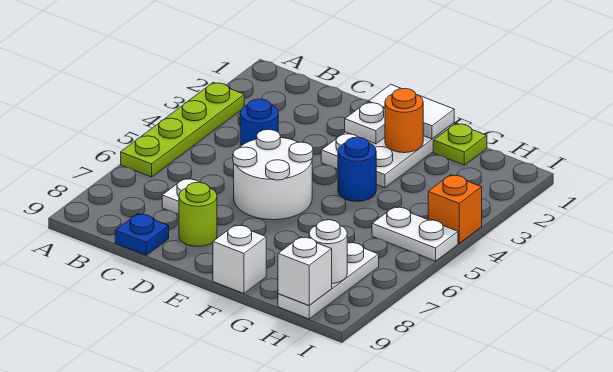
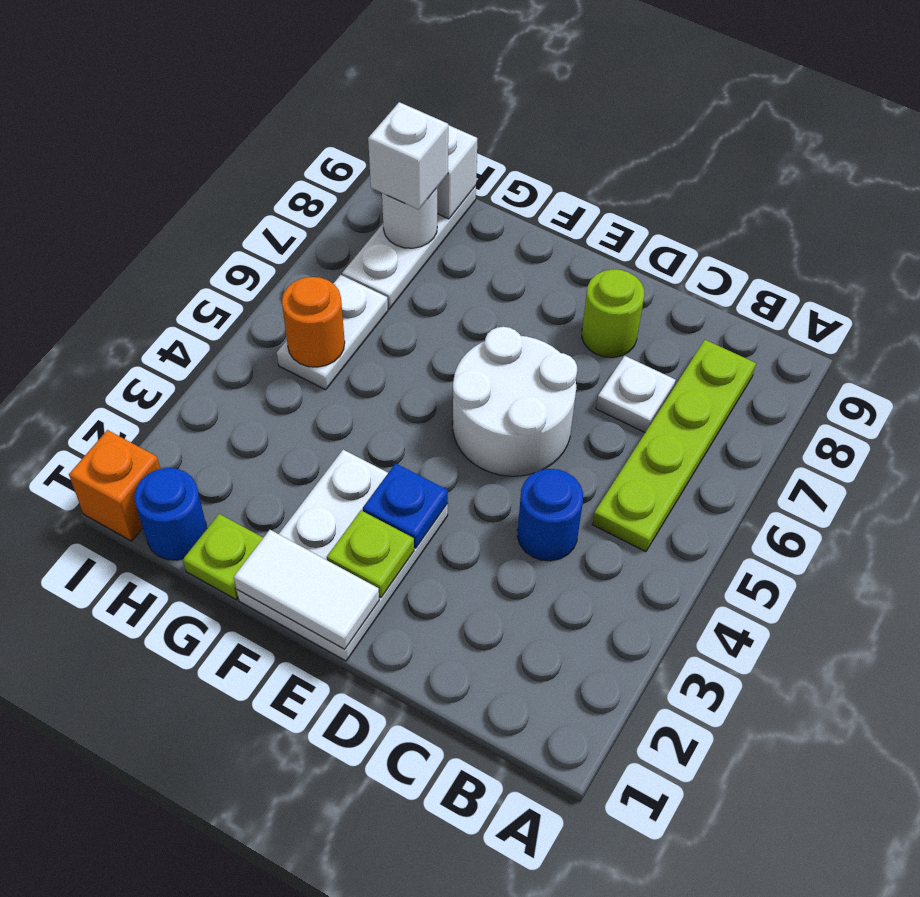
lime plate A3:A6 level 1 -> lime plate B5:B8 level 1
blue plate C9 level 1 -> blue plate E3 level 2
white plate E2 level 2 -> lime plate E2 level 2
orange round brick F2 level 2 -> orange round brick H5 level 2
blue round brick F4 level 1 -> blue round brick H1 level 1
white brick F9 level 1 -> white brick H8 level 3
white plate H5:I5 level 1 -> white plate H5:H6 level 1
orange brick I4 level 1 -> orange brick I1 level 1

